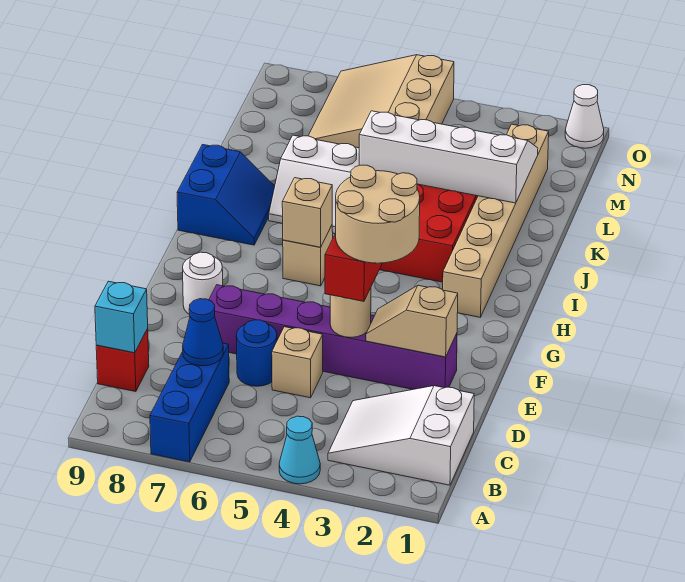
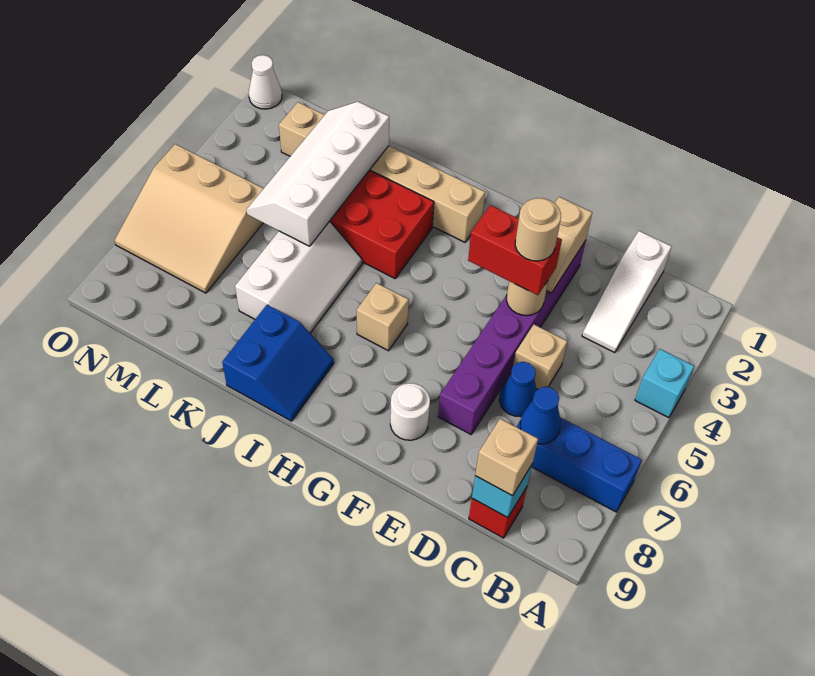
cyan cone A4 level 1 -> cyan brick A4 level 1
white slope B1:C3 level 1 top 1 -> white slope C1:C3 level 1 top 1
blue round brick D6 level 1 -> blue cone D6 level 1
tan round brick E3:F4 level 4 -> tan round brick E4 level 4
tan brick H6 level 2 -> tan brick C9 level 3
blue slope I8:J9 level 1 top 9 -> blue slope I8:J9 level 1 top J

